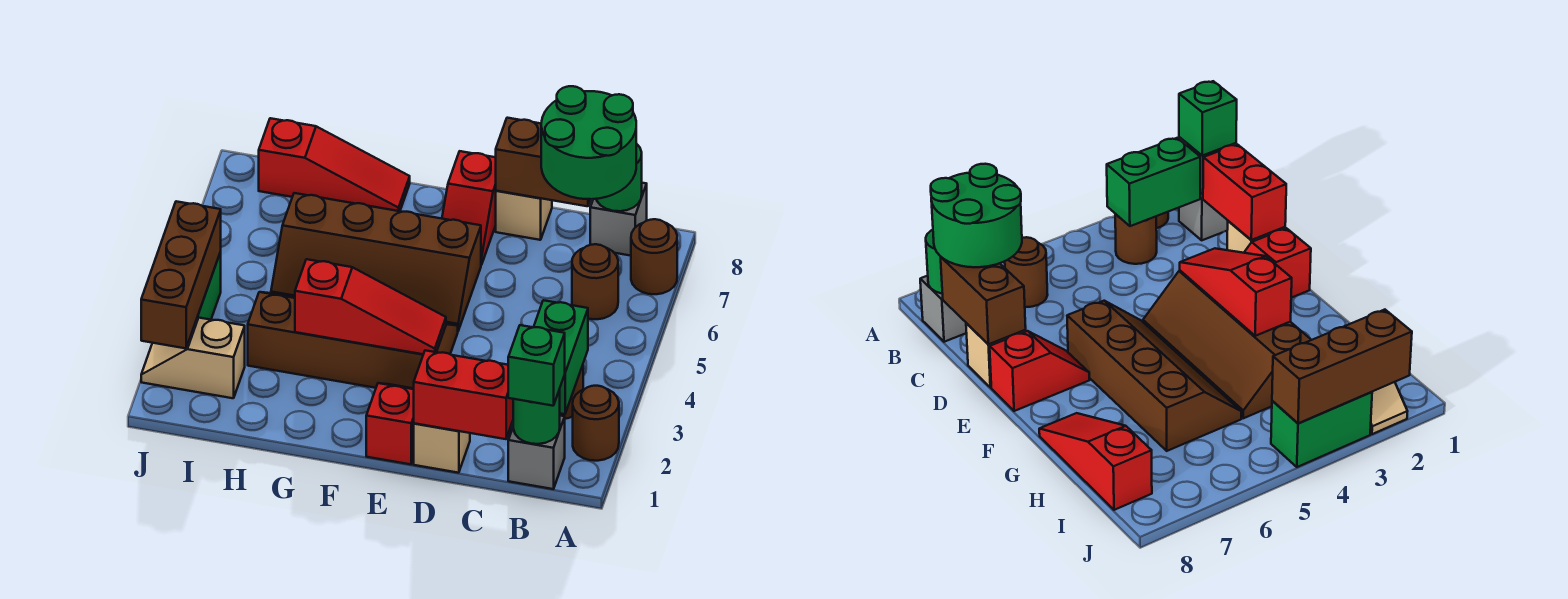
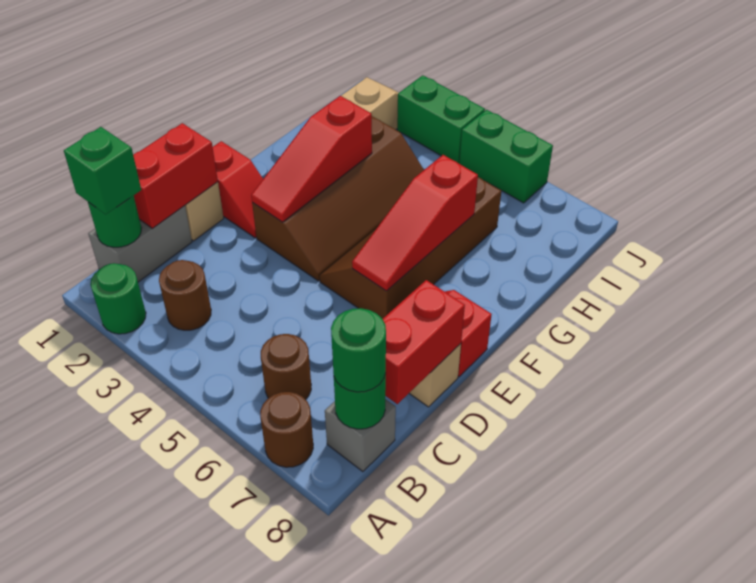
brown round brick A2 level 1 -> green round brick A2 level 1
grey brick B1 level 1 -> grey brick B1:C1 level 1
green brick B2:B3 level 2 -> green brick J5:J6 level 1
green round brick B7:C8 level 3 -> green round brick B8 level 3
brown brick C8:D8 level 2 -> red brick C8:D8 level 2
red slope G8:I8 level 1 top I -> red slope E6:G6 level 2 top G
brown brick J2:J4 level 2 -> none

